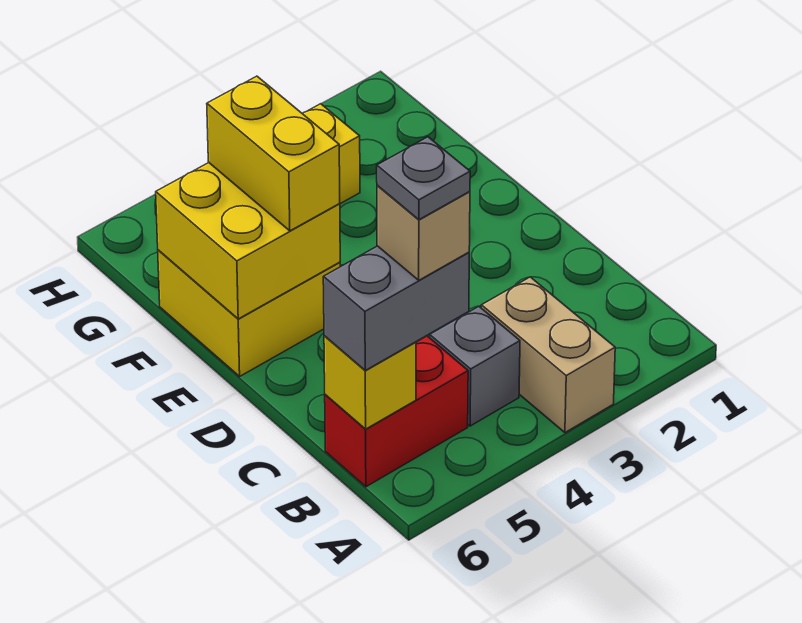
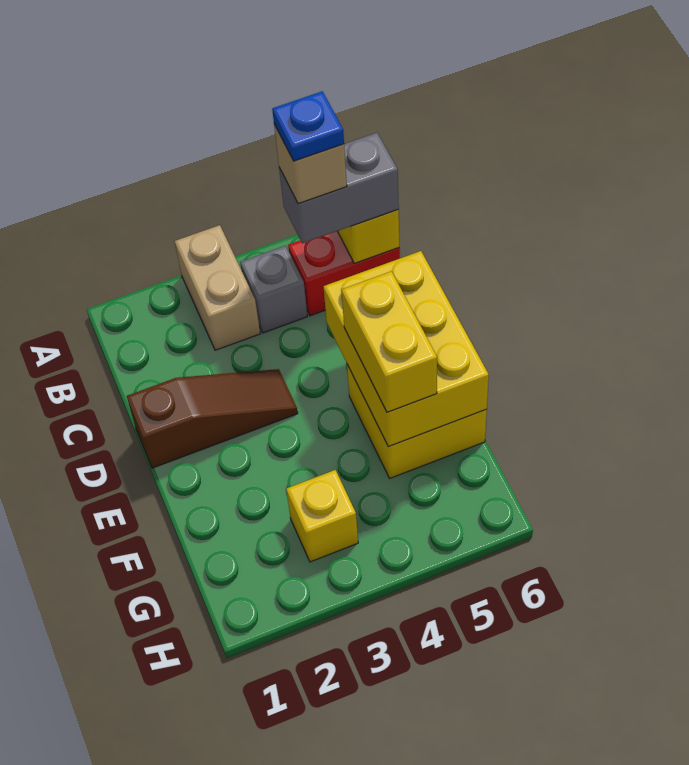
grey plate B5 level 5 -> blue plate B5 level 5
none -> brown slope D1:D3 level 1 top 1
yellow brick E5:F6 level 2 -> yellow brick D5:F6 level 2

